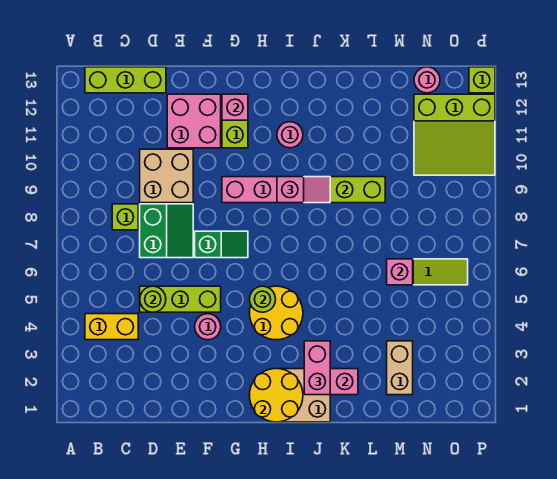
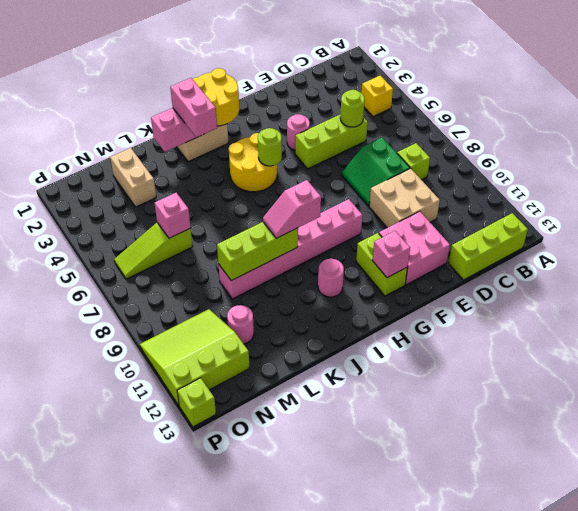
yellow brick B4:C4 level 1 -> yellow brick B4 level 1
green slope F7:G7 level 1 top F -> none
pink round brick N13 level 1 -> pink round brick M11 level 1

